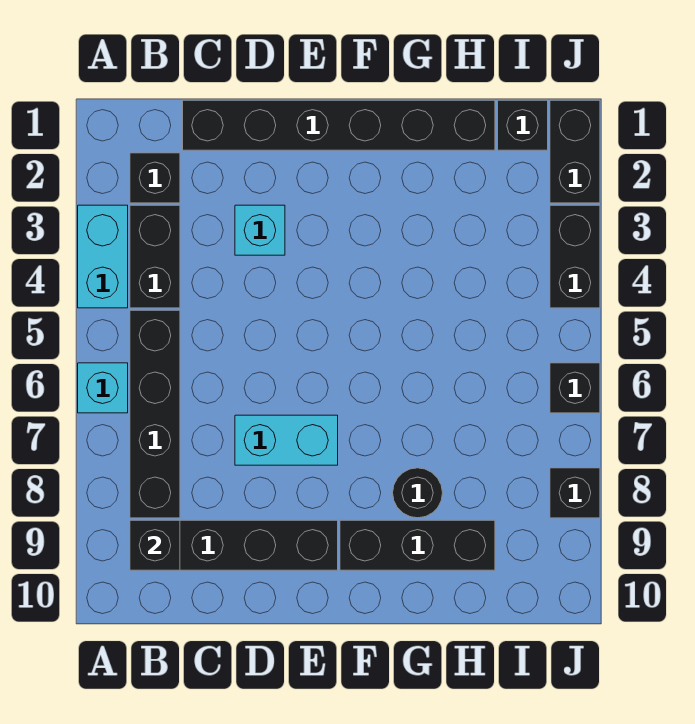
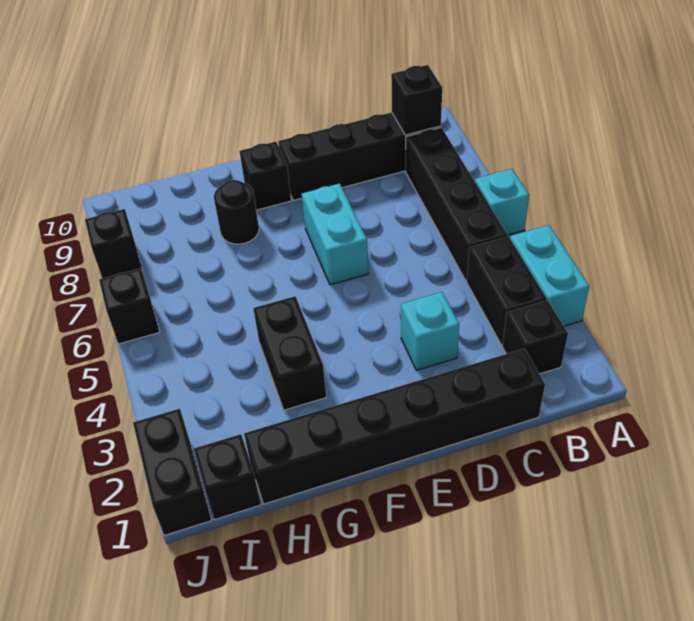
cyan brick D7:E7 level 1 -> cyan brick E6:E7 level 1
black brick F9:H9 level 1 -> black brick F9 level 1
black brick J3:J4 level 1 -> black brick G3:G4 level 1

